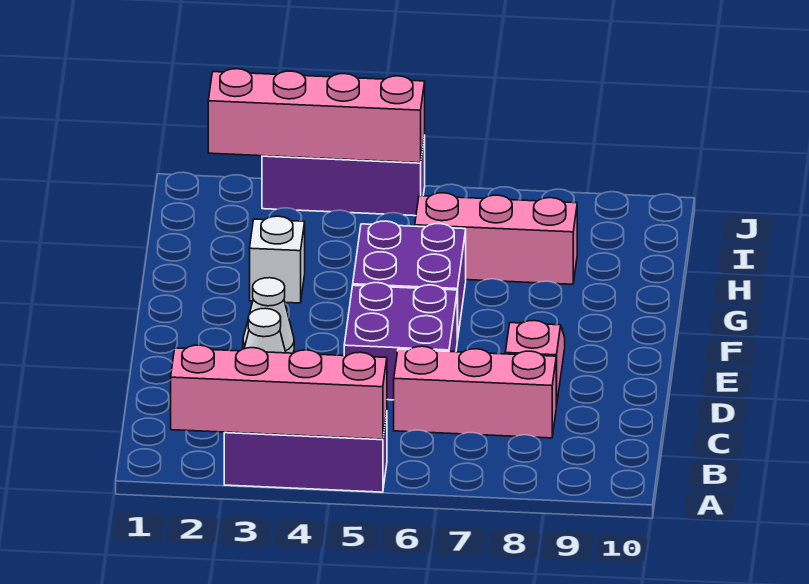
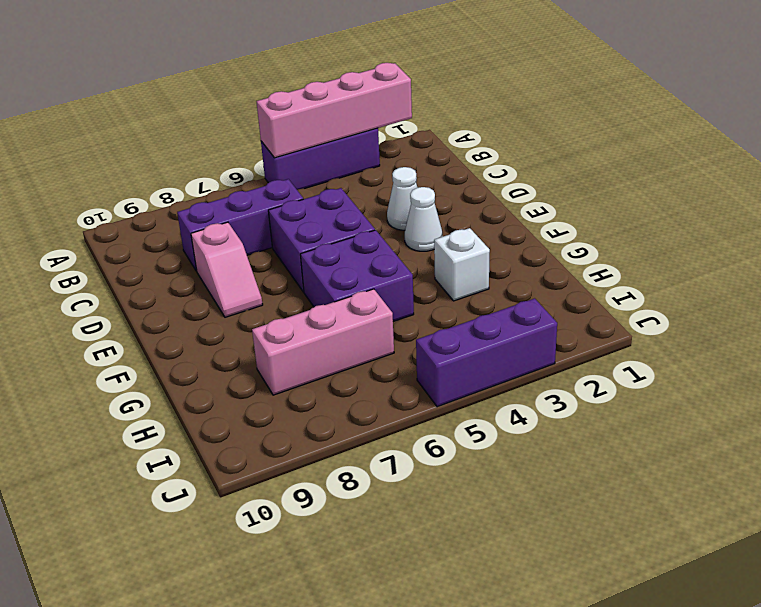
pink brick C6:C8 level 1 -> purple brick C6:C8 level 1
pink brick J2:J5 level 2 -> none

